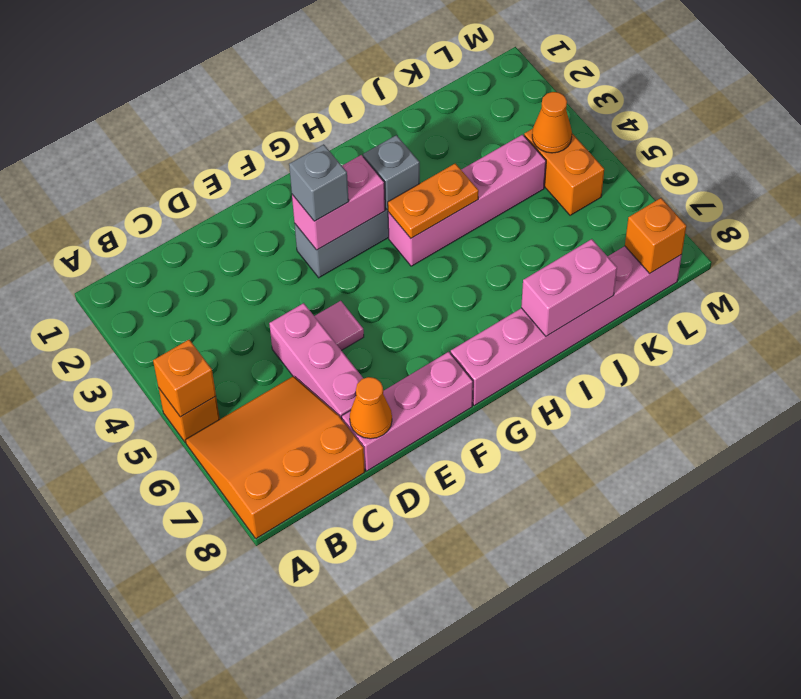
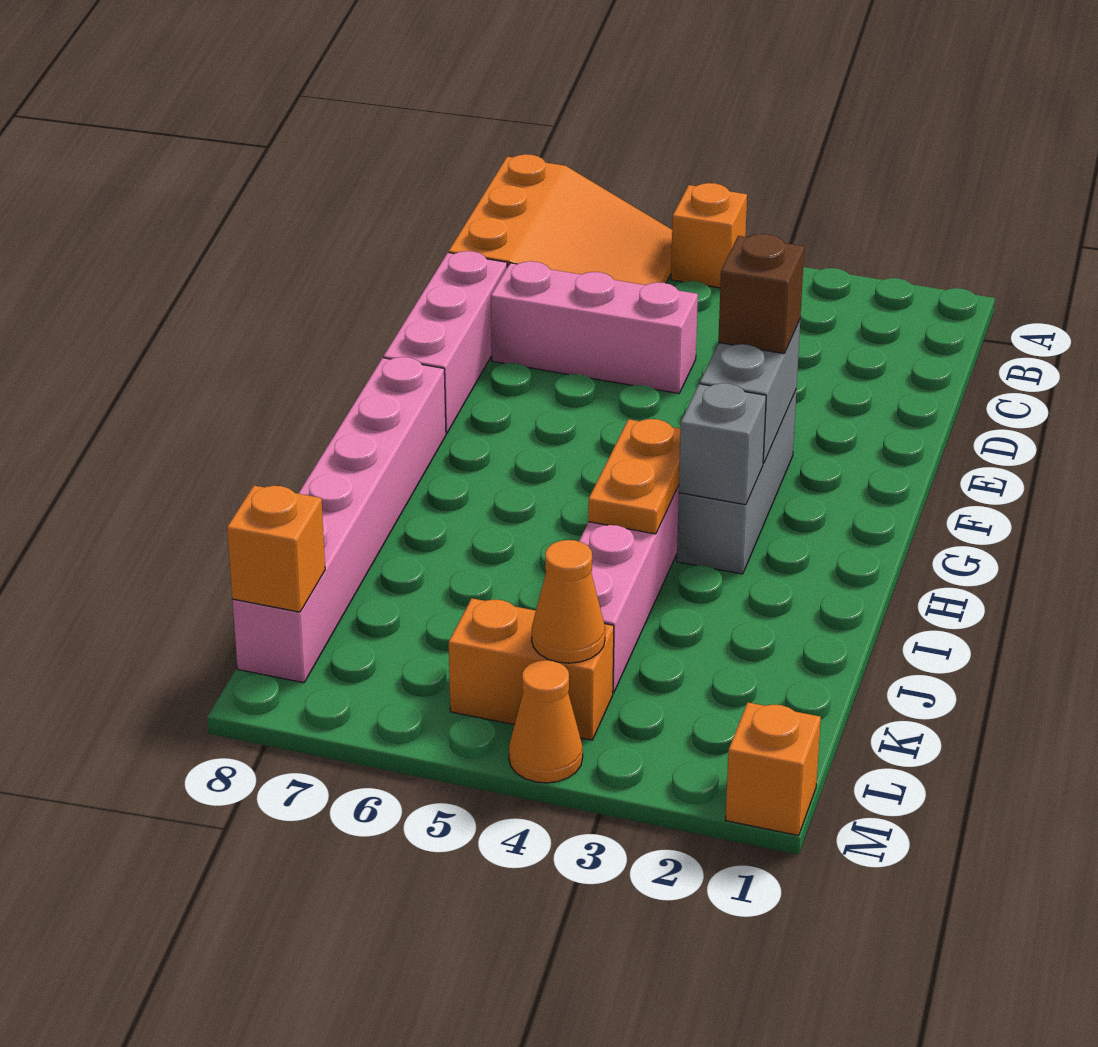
orange brick A5 level 2 -> orange brick M1 level 1
orange cone D8 level 2 -> orange cone M4 level 1
pink tile E5 level 1 -> none
pink brick F3:G3 level 2 -> grey brick F3:G3 level 2
grey brick F3 level 3 -> brown brick F3 level 3
pink brick I8:J8 level 2 -> none

